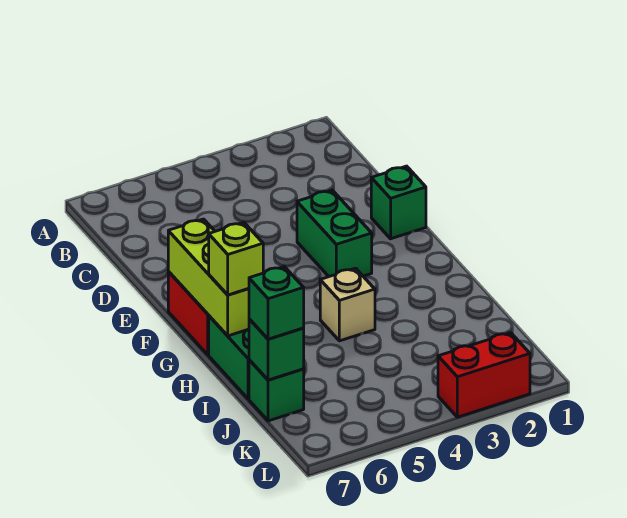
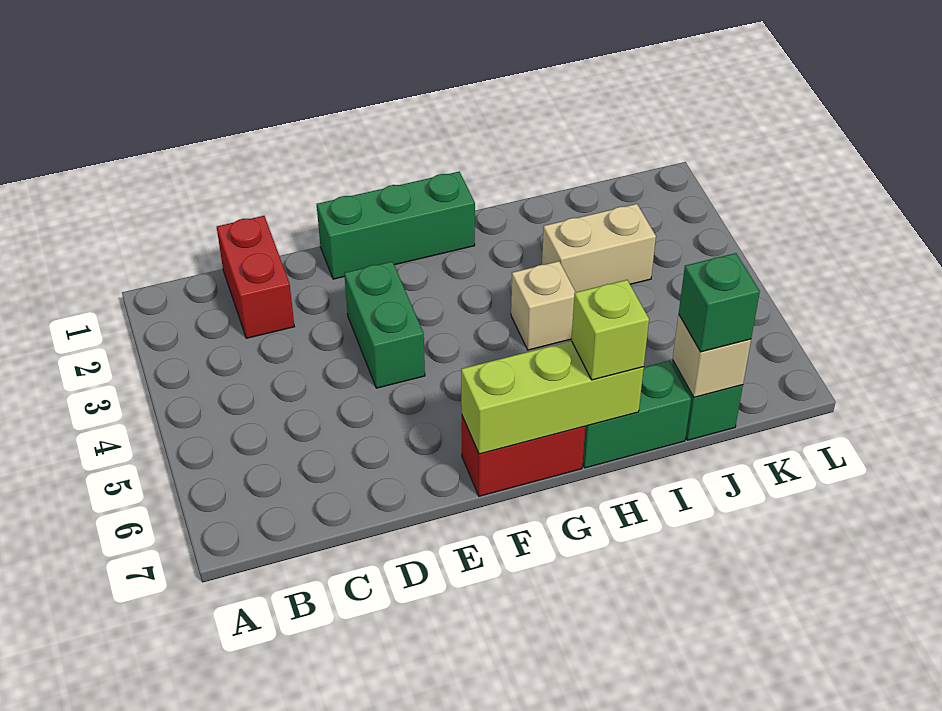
green brick E1 level 1 -> green brick E1:G1 level 1
green brick E3:F3 level 1 -> green brick E3:E4 level 1
none -> tan brick I3:J3 level 1
green brick J7 level 2 -> tan brick J7 level 2
red brick L2:L3 level 1 -> red brick C1:C2 level 1

